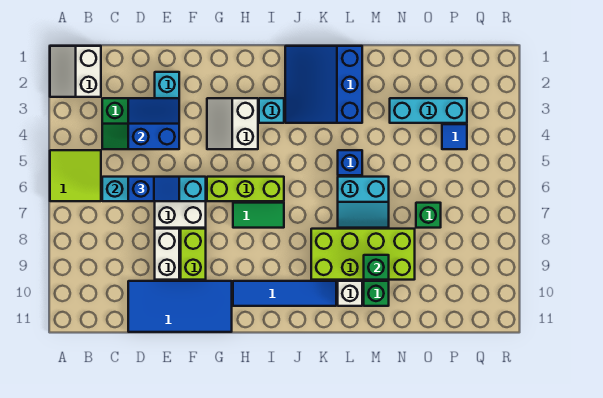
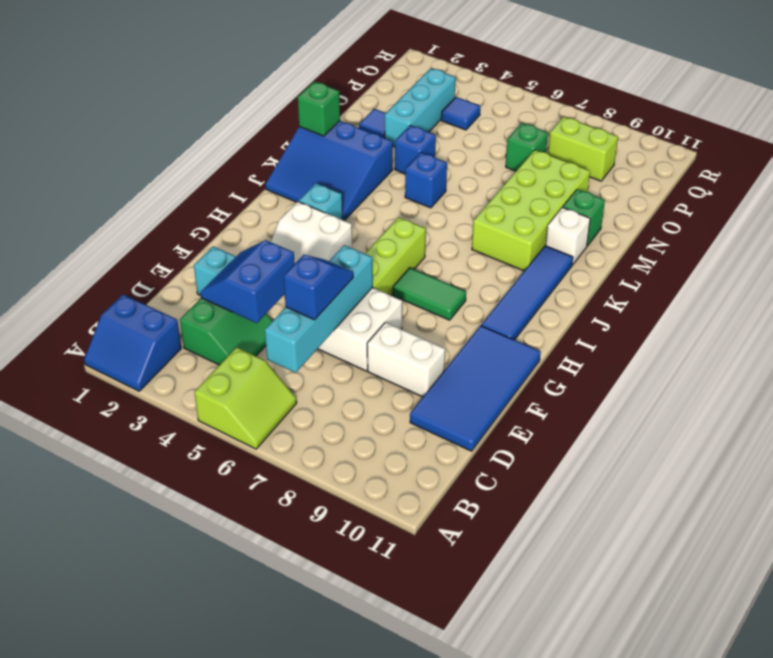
white slope A1:B2 level 1 top B -> blue slope A1:B2 level 1 top B
lime tile A5:B6 level 1 -> lime slope A5:B6 level 1 top 5
lime brick F8:F9 level 1 -> lime brick P8:P9 level 1
green tile H7:I7 level 1 -> green tile H7:H8 level 1
cyan slope L6:M7 level 1 top 6 -> none
none -> blue brick M4 level 1
green brick M9 level 2 -> green brick L1 level 2
none -> blue tile N2 level 1

